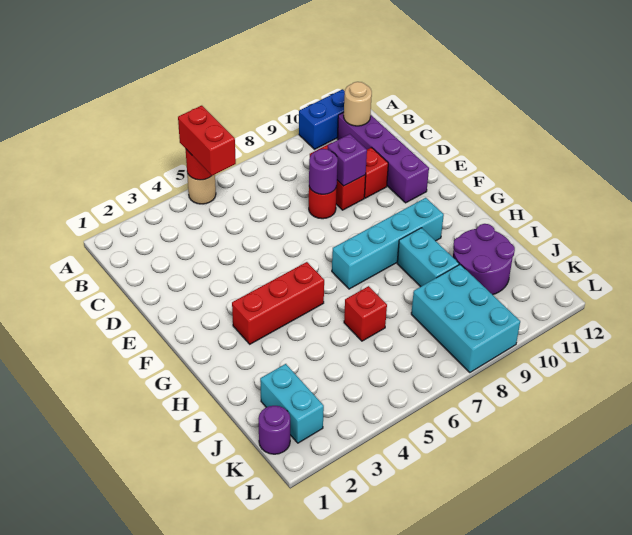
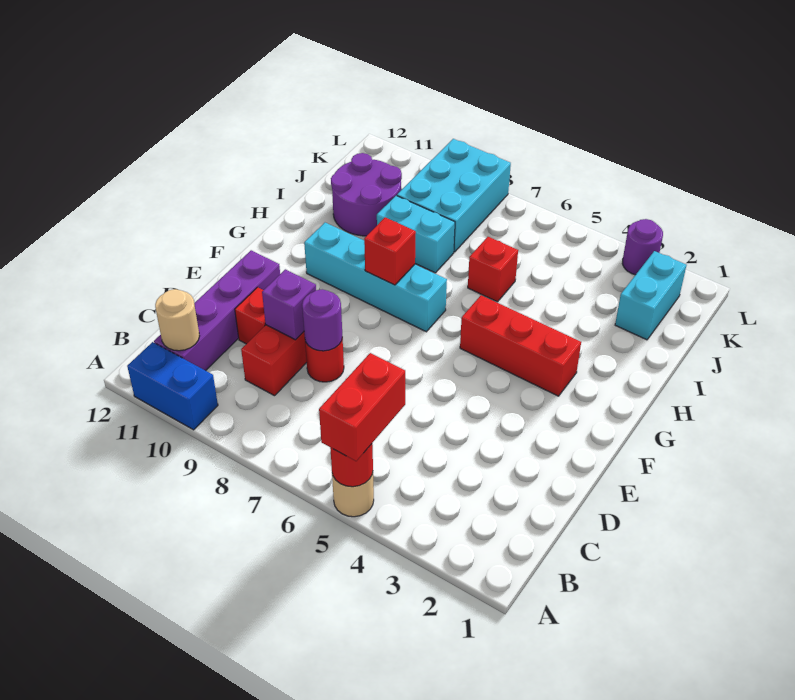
none -> red brick G8 level 2
cyan brick H9:I9 level 1 -> cyan brick I8:I9 level 1
purple round brick K1 level 1 -> purple round brick L3 level 1

